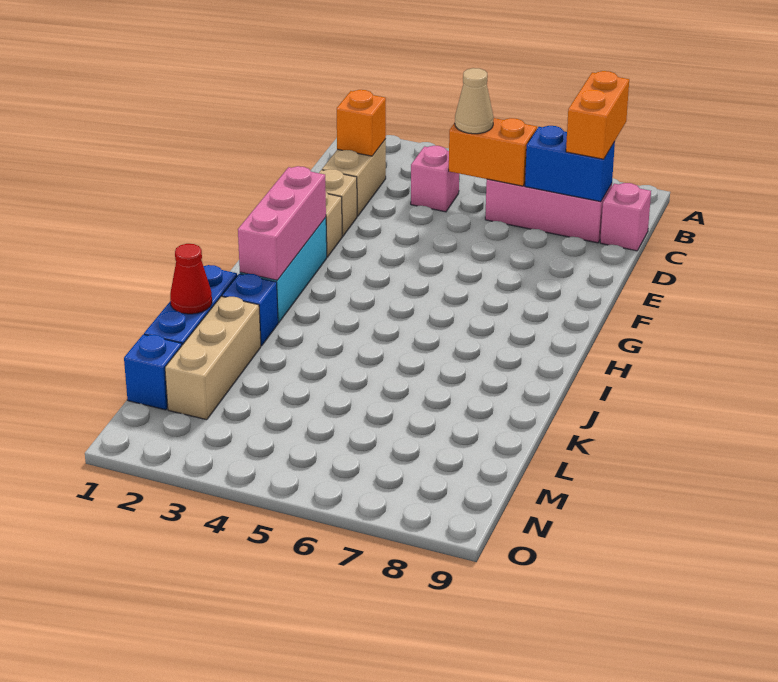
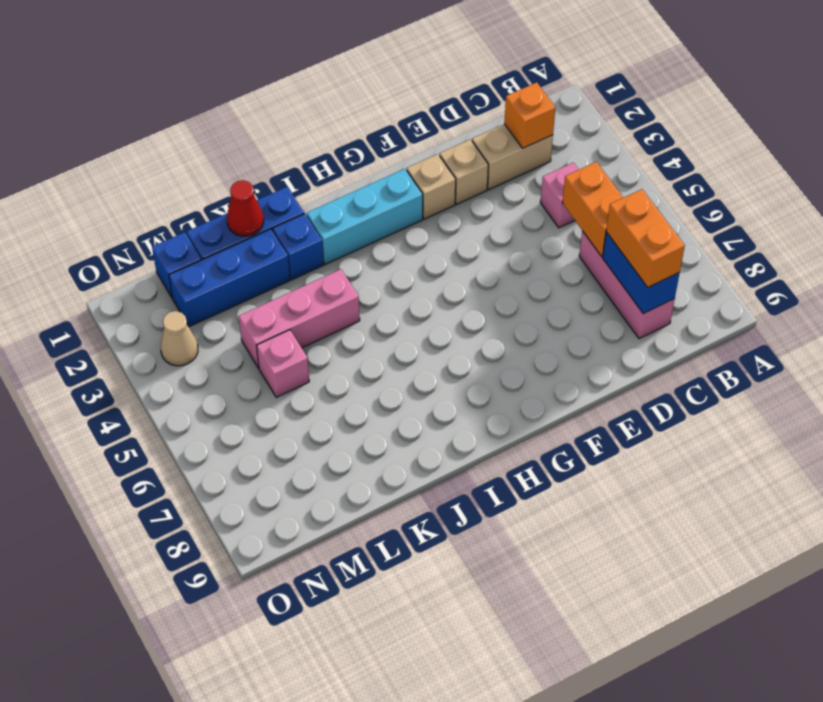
orange brick B8:C8 level 3 -> orange brick C7:C8 level 3
tan cone C5 level 3 -> tan cone N3 level 1
pink brick C9 level 1 -> pink brick L5 level 1
pink brick G2:I2 level 2 -> pink brick J4:L4 level 1
tan brick K2:M2 level 1 -> blue brick K2:M2 level 1

